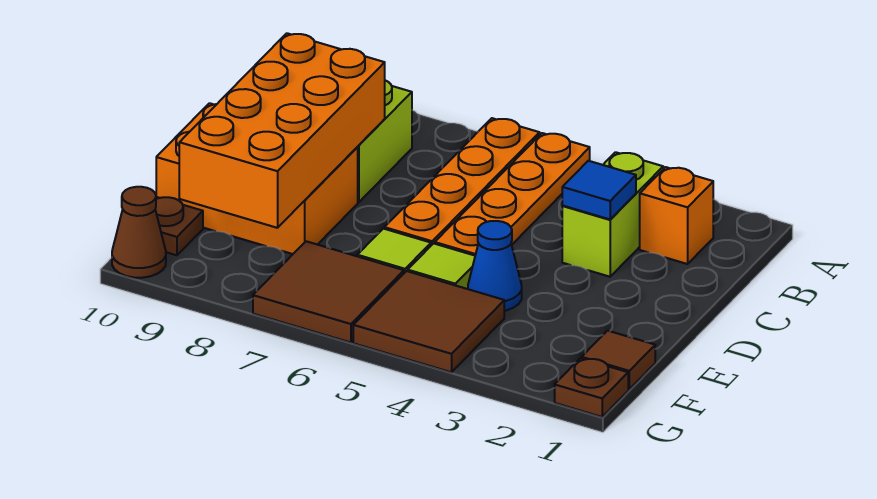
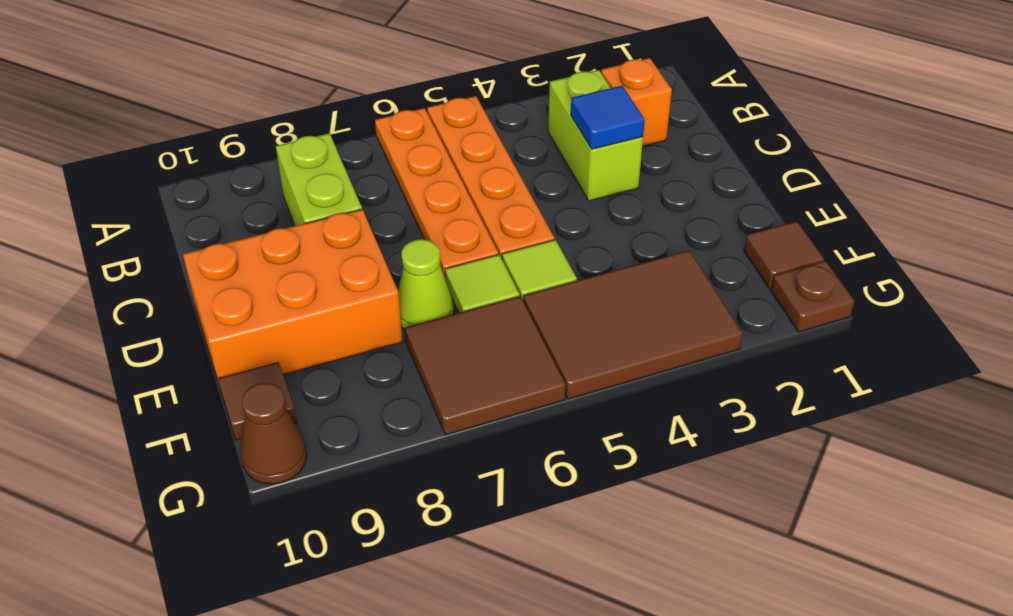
orange brick C8:F9 level 2 -> none
blue cone E4 level 1 -> none
none -> lime cone E7 level 1
brown tile F4:G5 level 1 -> brown tile F3:G5 level 1
brown plate F10 level 1 -> brown tile F10 level 1

